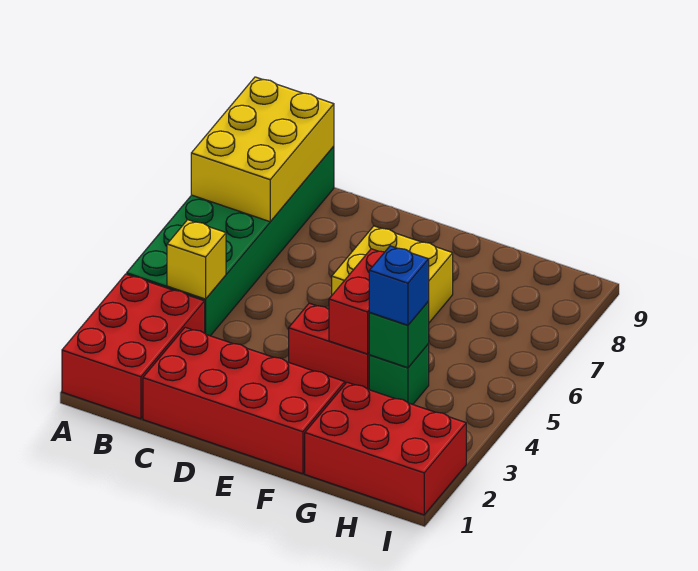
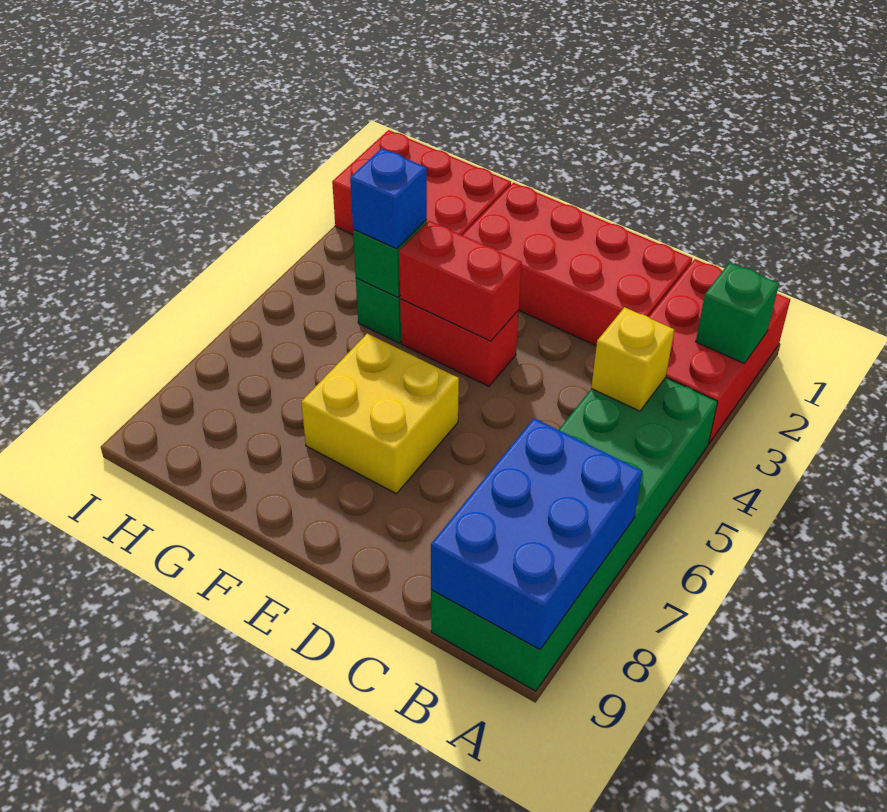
none -> green brick A2 level 2
yellow brick A7:B9 level 2 -> blue brick A7:B9 level 2
red brick F4:F5 level 2 -> red brick E4:F4 level 2

